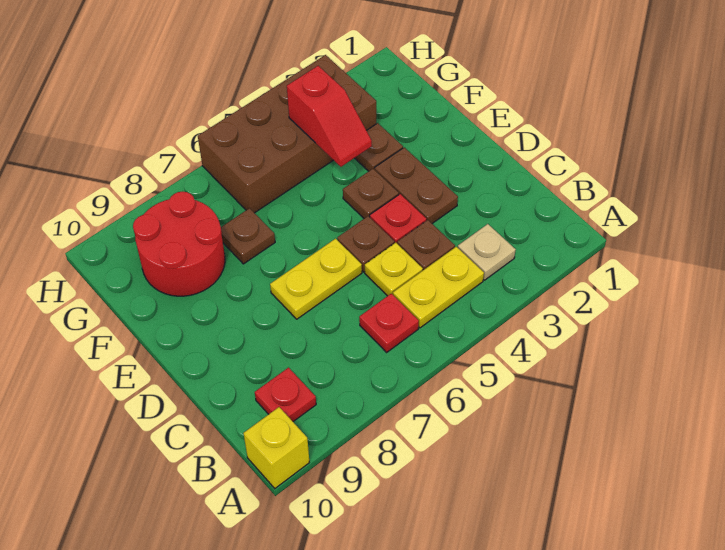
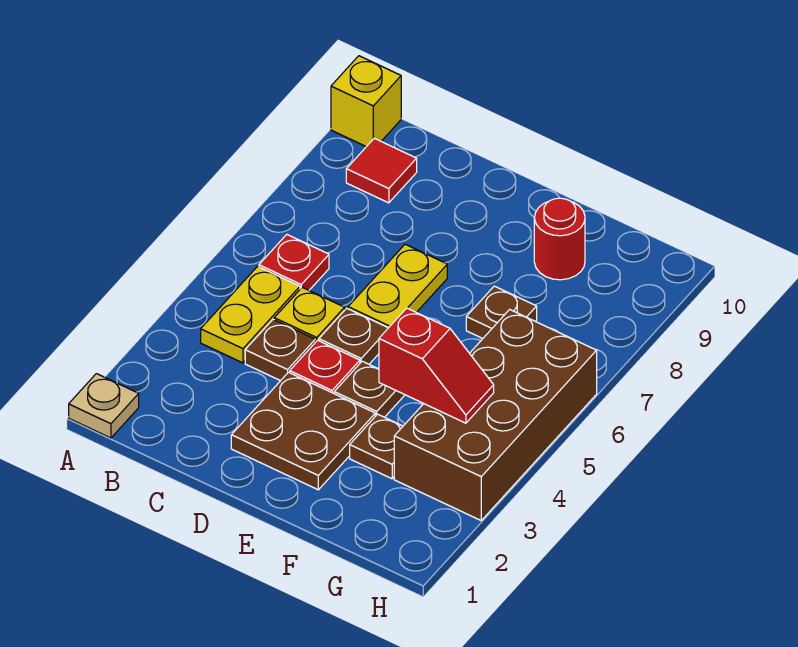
tan plate B3 level 1 -> tan plate A1 level 1
red plate B9 level 1 -> red tile B9 level 1
brown plate D3:E3 level 1 -> brown plate D2:E3 level 1
red slope F4:G4 level 2 top G -> red slope F4:G4 level 2 top F
red round brick F8:G9 level 1 -> red round brick F9 level 1

